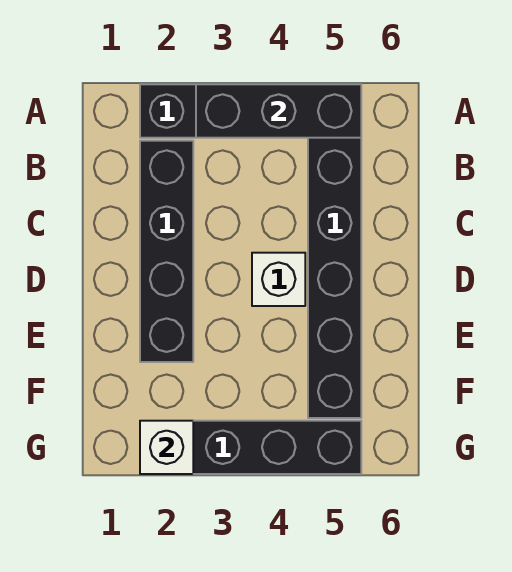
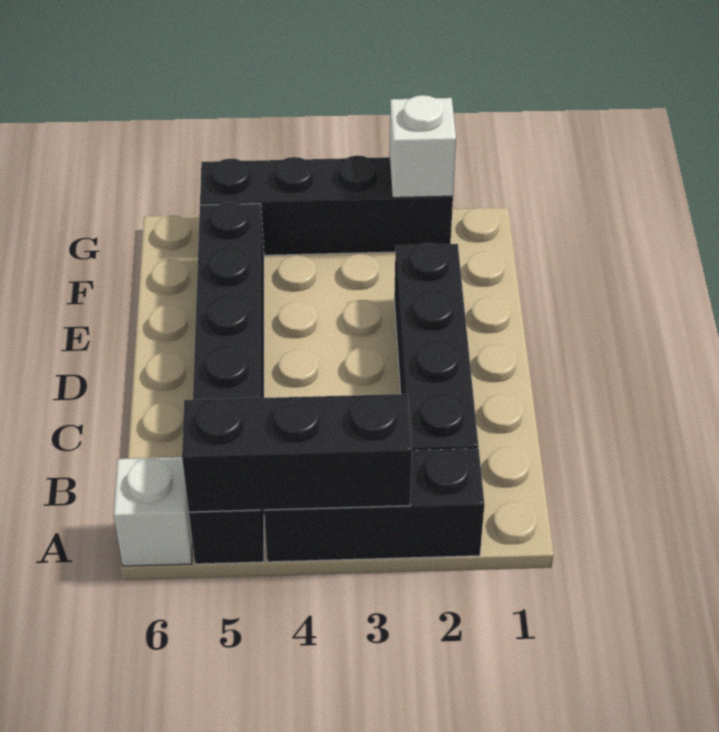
white brick D4 level 1 -> white brick A6 level 1

